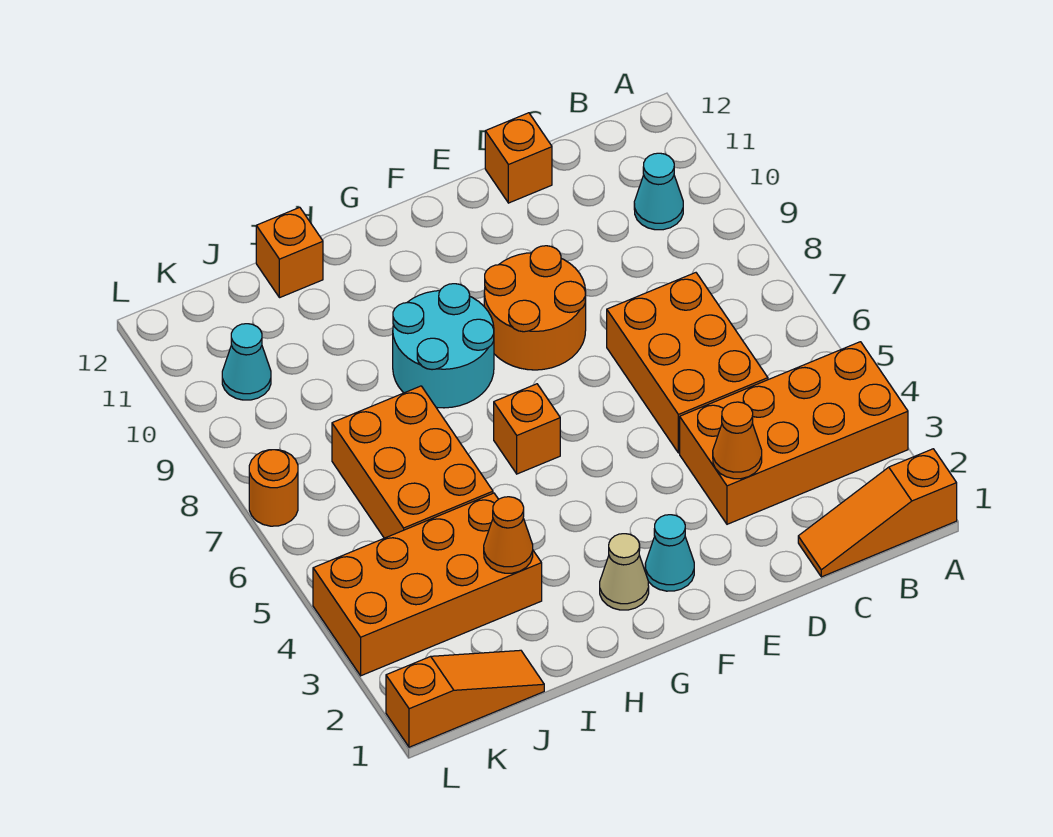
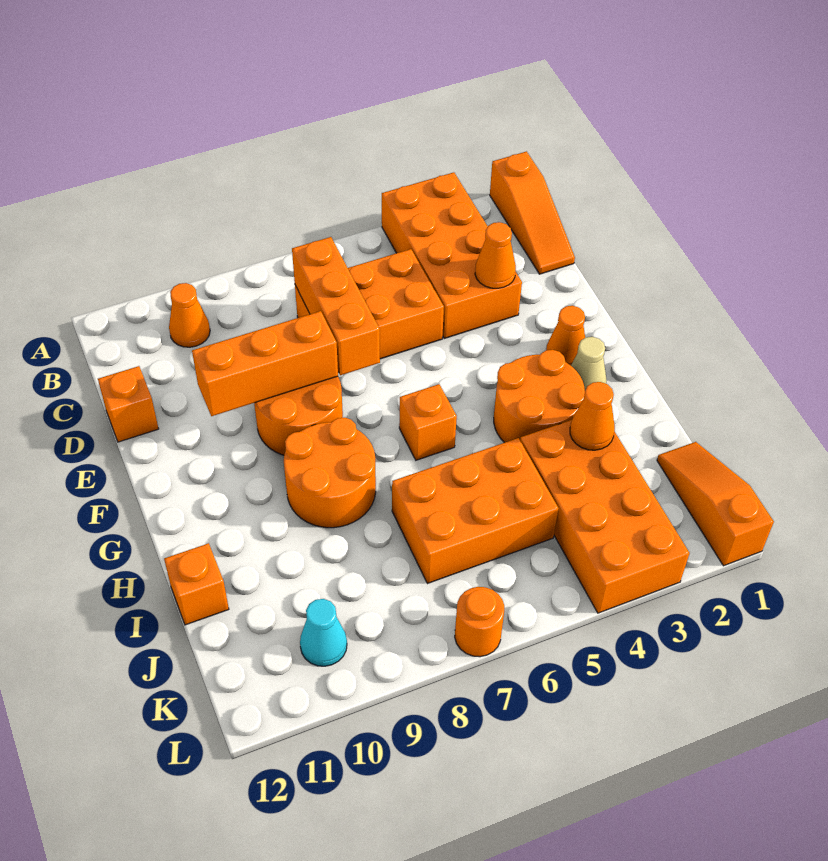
cyan cone B10 level 1 -> orange cone B10 level 1
none -> orange brick C7:E7 level 2
none -> orange brick E8:E10 level 2
cyan cone F2 level 1 -> orange cone F2 level 1
none -> orange round brick G3:H4 level 1
cyan round brick G8:H9 level 1 -> orange round brick G8:H9 level 1

